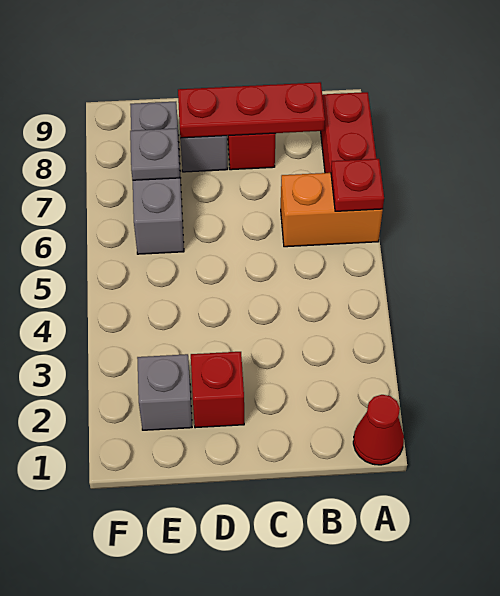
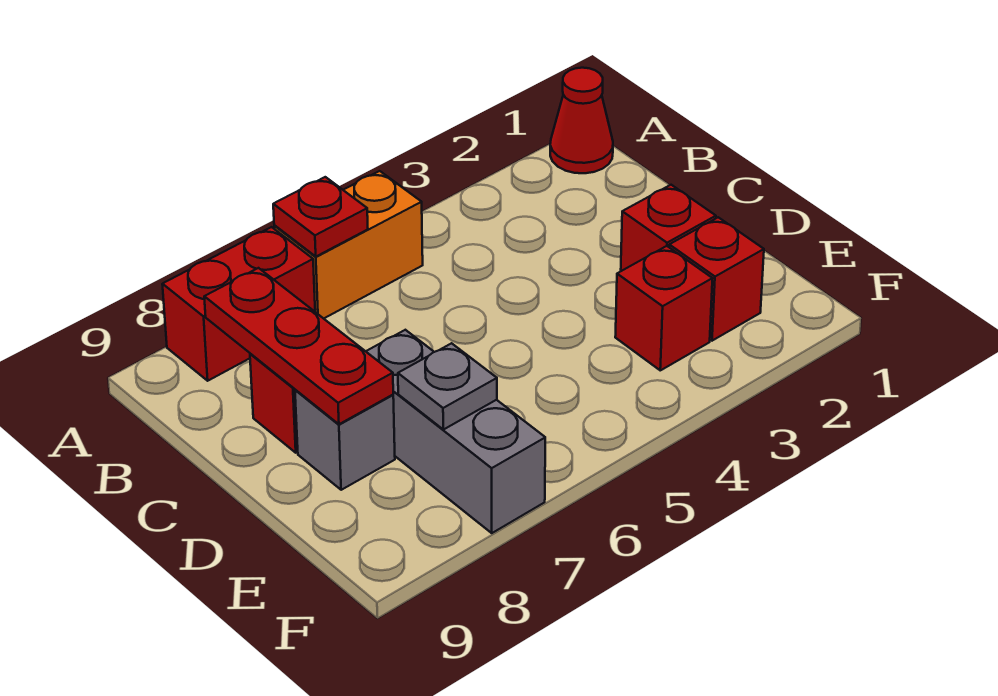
orange brick A6:B6 level 1 -> orange brick A5:A6 level 1
grey brick E2 level 1 -> red brick E2 level 1
none -> red brick E3 level 1
grey brick E6:E8 level 1 -> grey brick D7:F7 level 1

